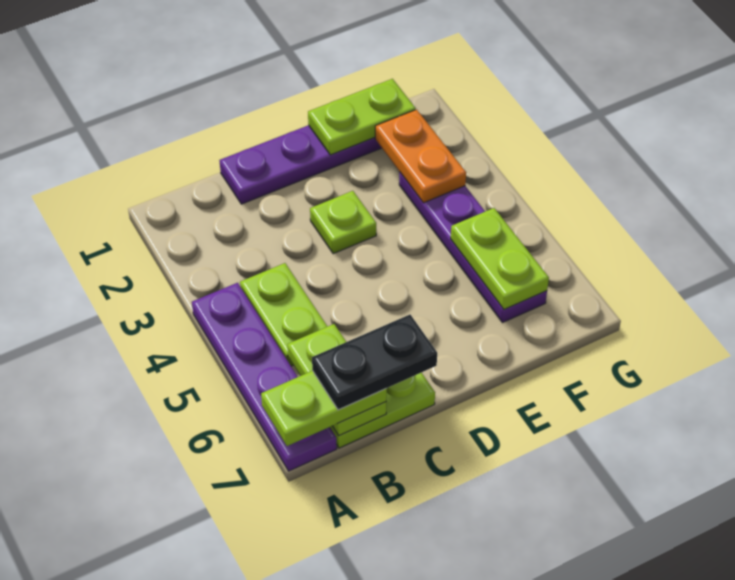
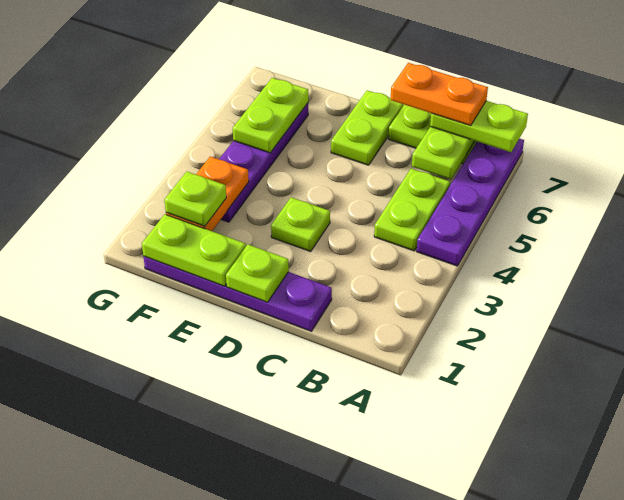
black plate B7:C7 level 4 -> orange plate B7:C7 level 4
none -> lime plate D1 level 2
none -> lime plate D6:D7 level 1
none -> lime plate F2 level 3

